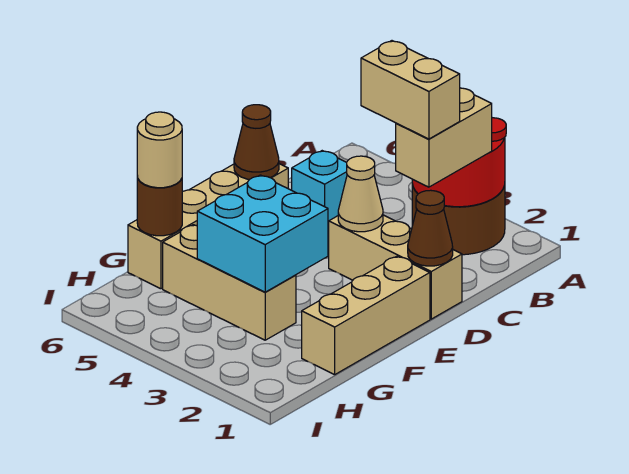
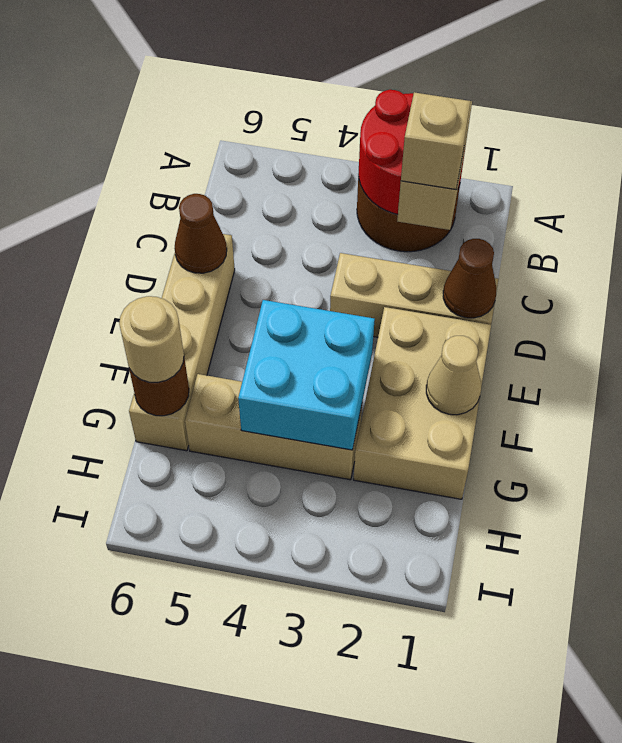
tan brick C2:C3 level 4 -> tan brick C2 level 4
cyan brick C5 level 1 -> none
tan cone D3 level 2 -> tan cone F1 level 2
tan brick E1:G1 level 1 -> tan brick E1:G2 level 1

